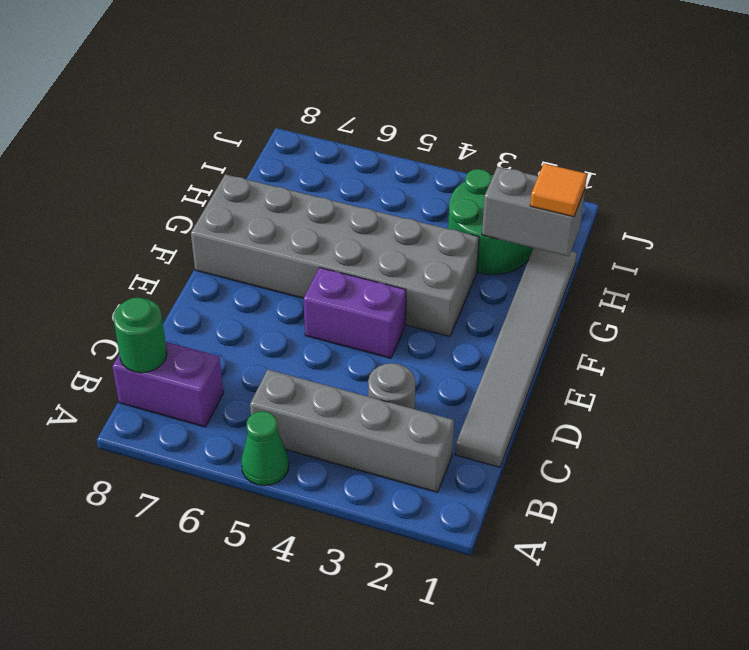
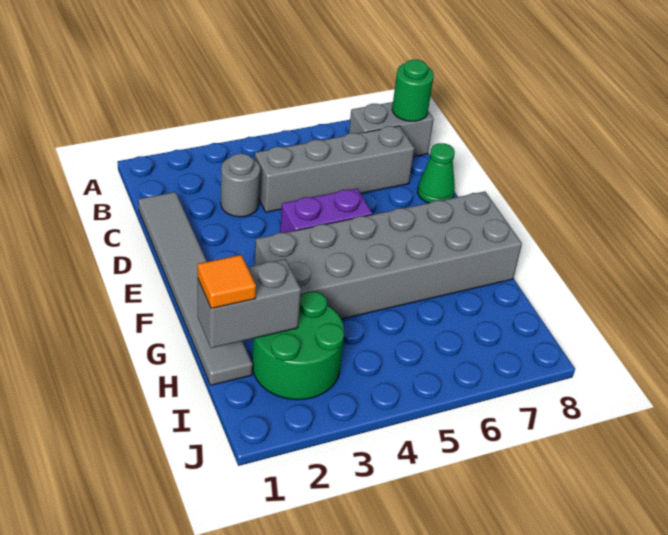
green cone A5 level 1 -> green cone D8 level 1
grey brick B2:B5 level 1 -> grey brick C4:C7 level 1
purple brick B7:B8 level 1 -> grey brick B7:B8 level 1

